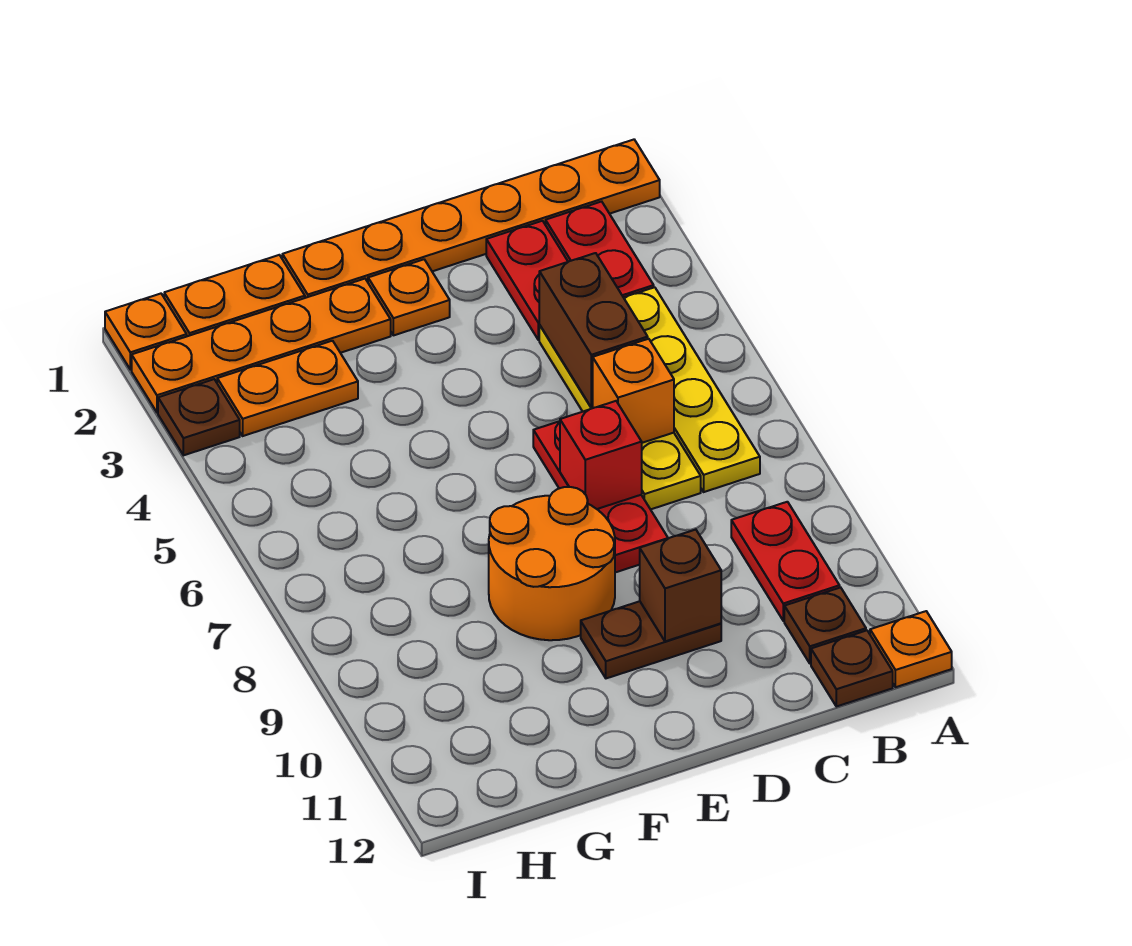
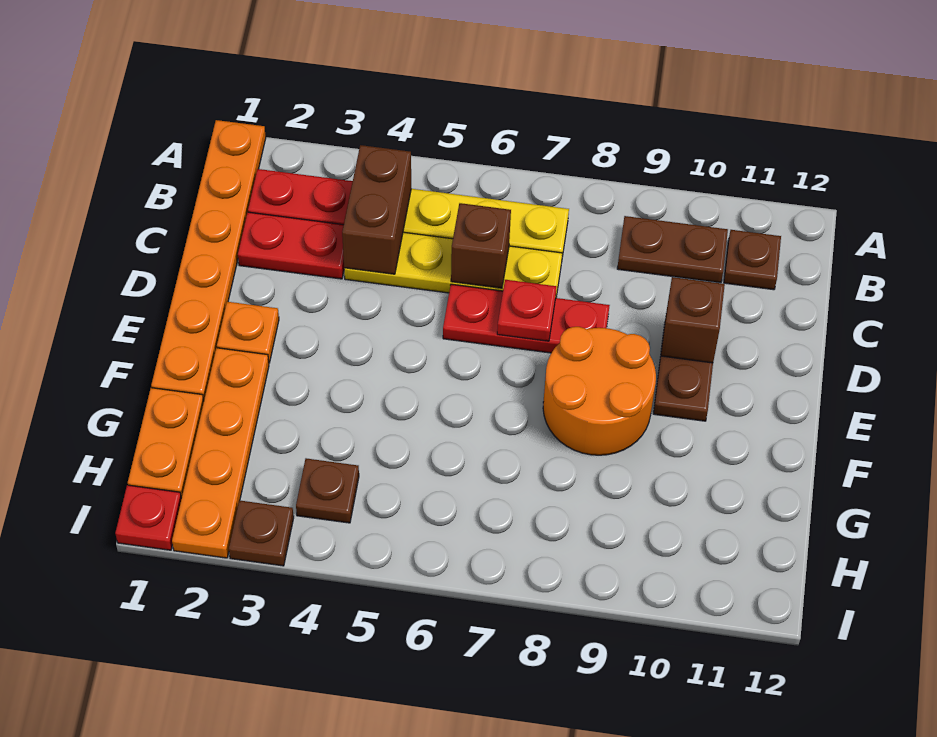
orange plate A12 level 1 -> none
red plate B9:B10 level 1 -> brown plate B9:B10 level 1
brown plate B12 level 1 -> brown plate H4 level 1
brown brick C4:C5 level 2 -> brown brick B4:C4 level 2
orange brick C6 level 2 -> brown brick C6 level 2
red brick D7 level 2 -> red plate D7 level 2
orange plate G3:H3 level 1 -> none
orange plate I1 level 1 -> red plate I1 level 1

